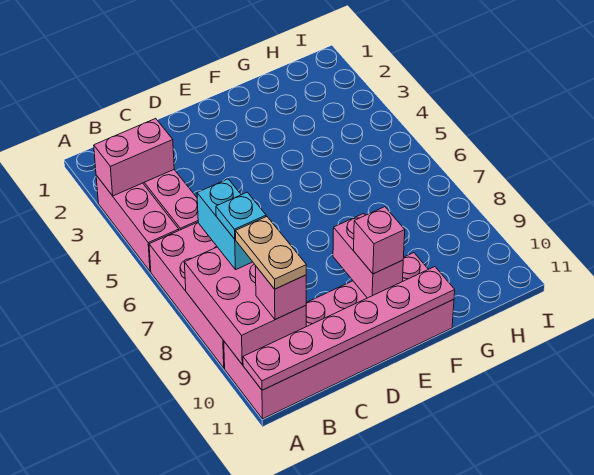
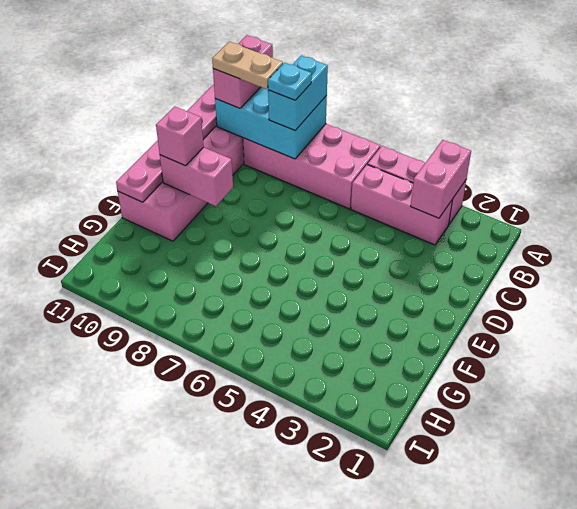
pink brick A8:B10 level 2 -> cyan brick A8:B10 level 2
cyan brick B7:B8 level 3 -> cyan brick A8:B8 level 3
pink brick B10 level 3 -> pink brick A10:B10 level 3

